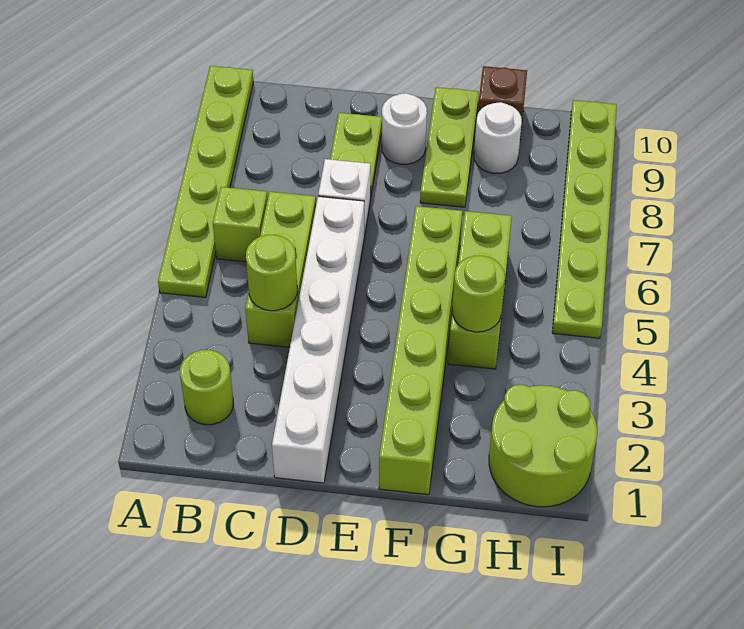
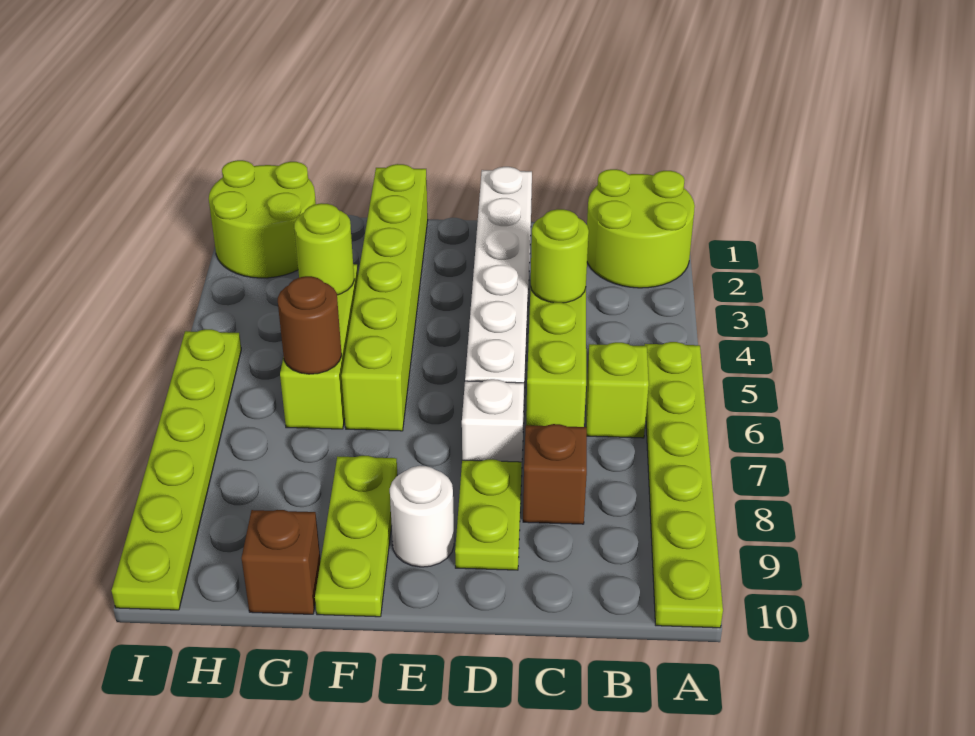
lime round brick B2 level 1 -> lime round brick A1:B2 level 1
none -> brown brick C8 level 1
none -> brown round brick G6 level 2
white round brick G9 level 1 -> none

